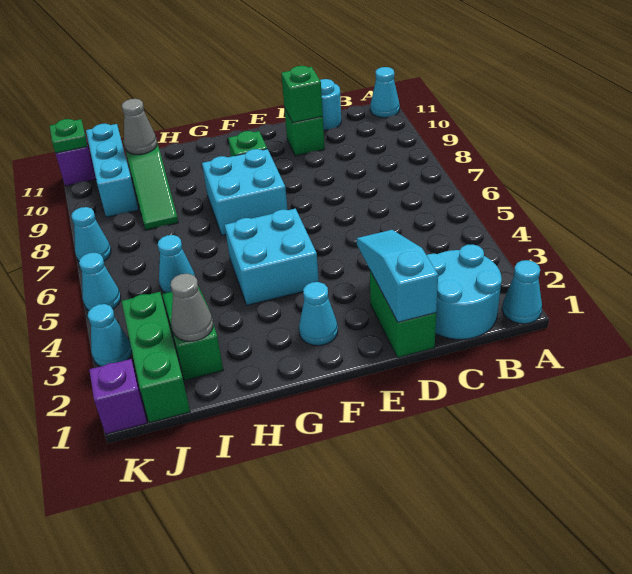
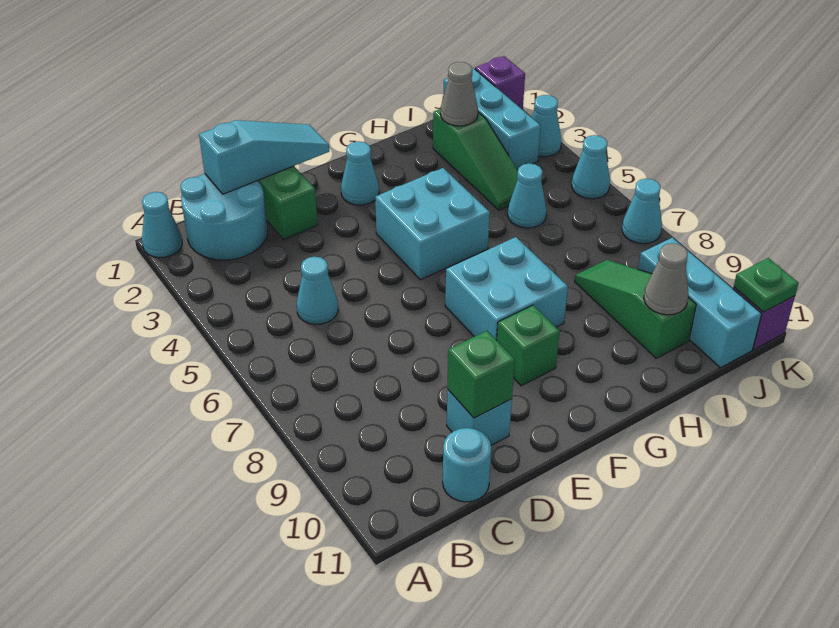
cyan cone A11 level 1 -> cyan cone C5 level 1
cyan slope D1:D3 level 2 top 1 -> cyan slope C1:E1 level 2 top C
green brick D10 level 1 -> cyan brick D10 level 1
green brick J1:J3 level 1 -> cyan brick J1:J3 level 1

